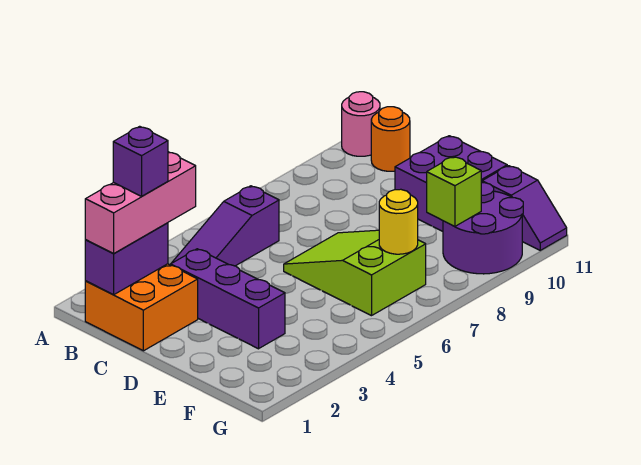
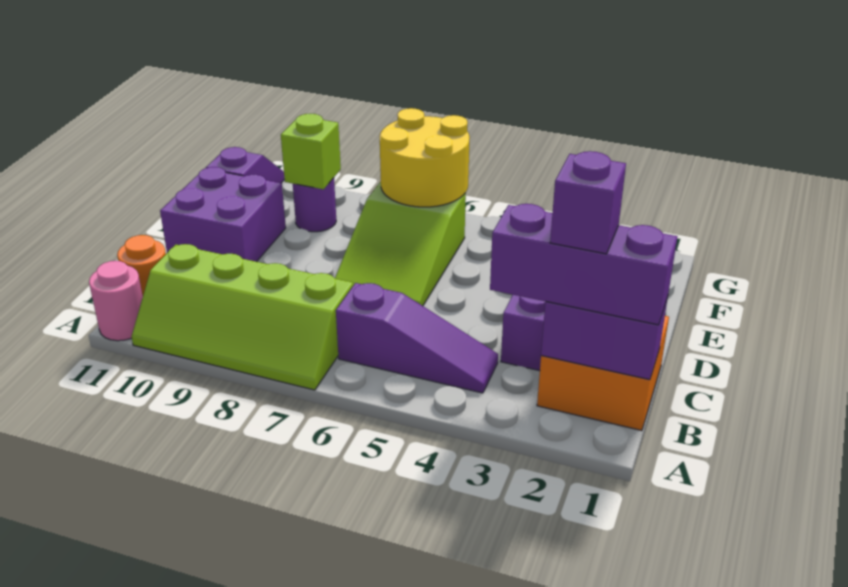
none -> lime slope A7:B10 level 1 top B
pink brick B1:B3 level 3 -> purple brick B1:B3 level 3
yellow round brick F7 level 2 -> yellow round brick F6:G7 level 2
purple round brick F9:G10 level 1 -> purple round brick F9 level 1

